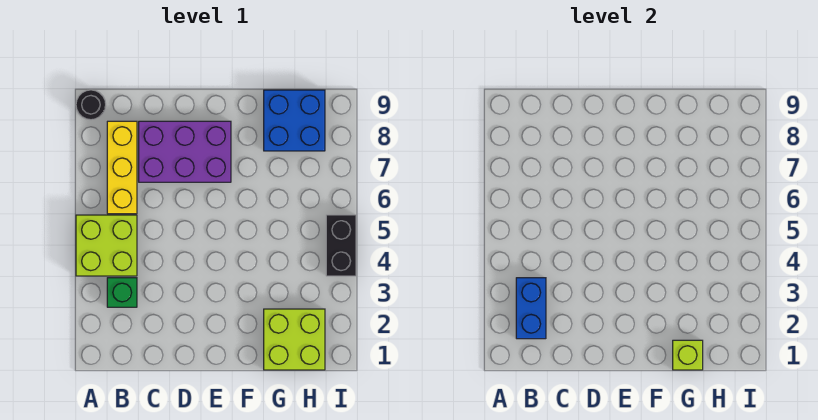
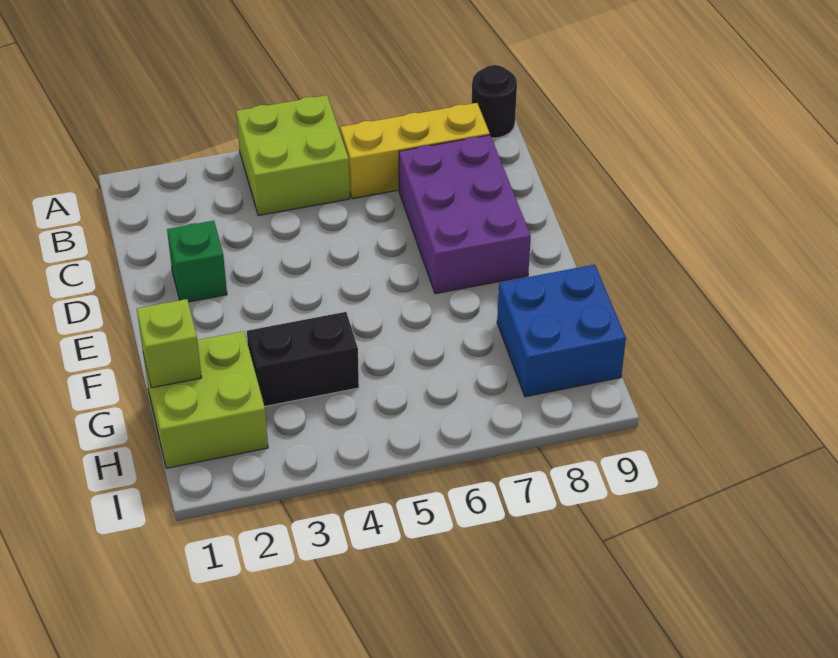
blue brick B2:B3 level 2 -> none
green brick B3 level 1 -> green brick D2 level 1
black brick I4:I5 level 1 -> black brick G3:G4 level 1

